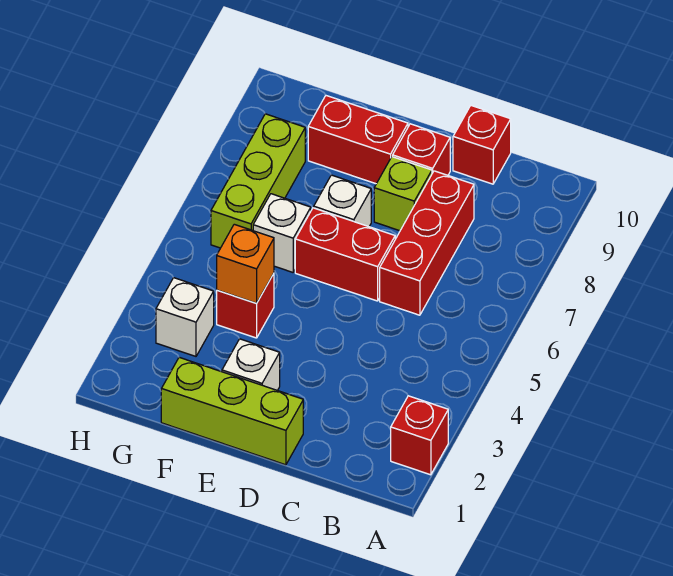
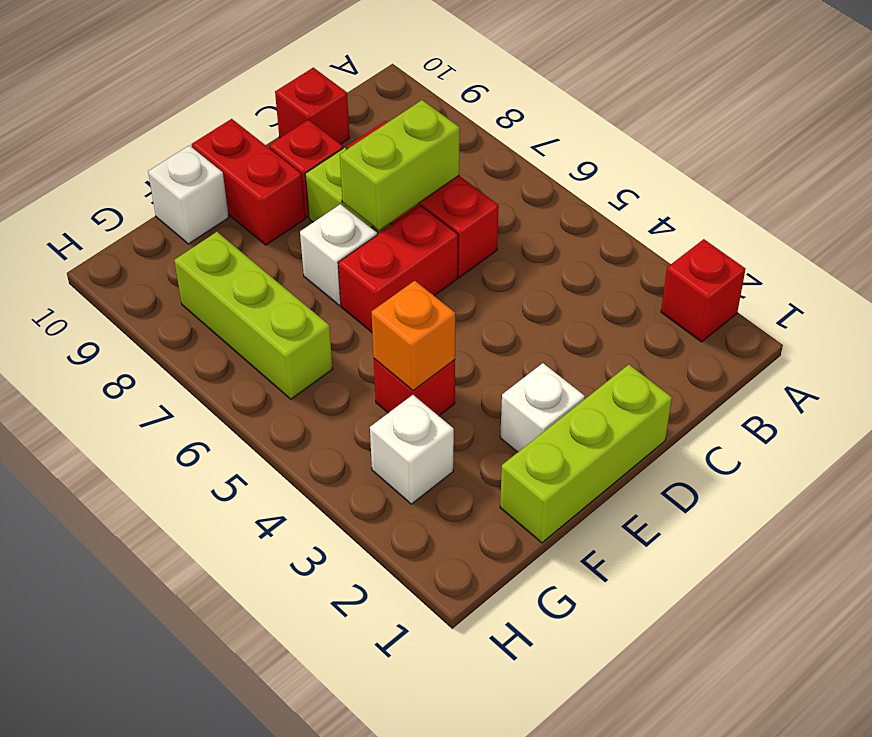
none -> lime brick C7:D7 level 2
red brick E9:F9 level 1 -> red brick E9:E10 level 1
white brick F6 level 1 -> white brick F10 level 1

